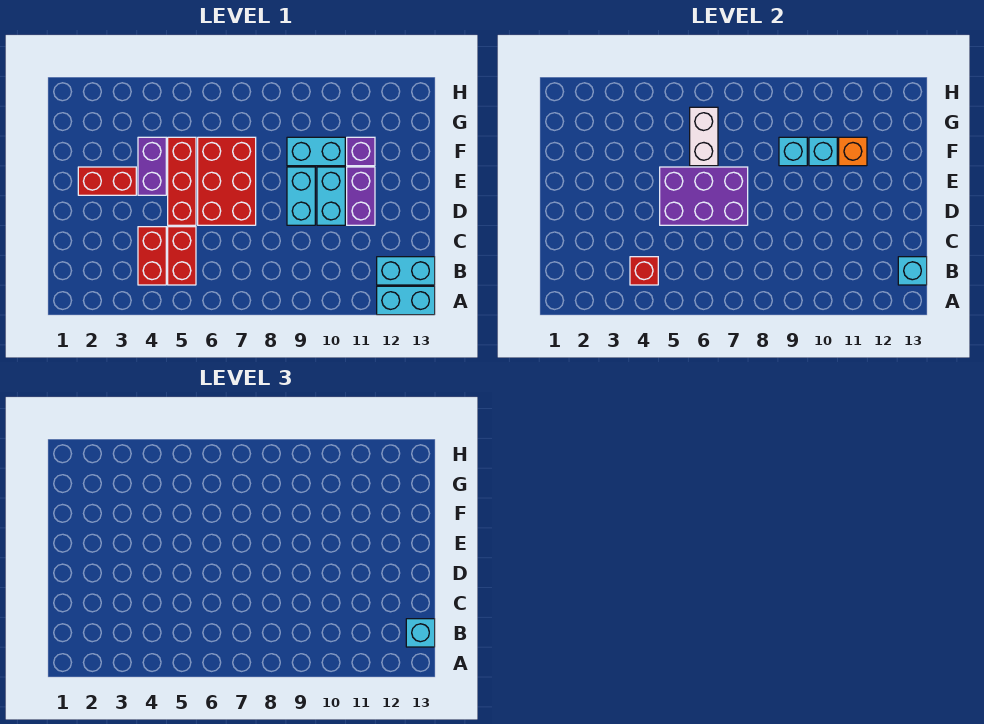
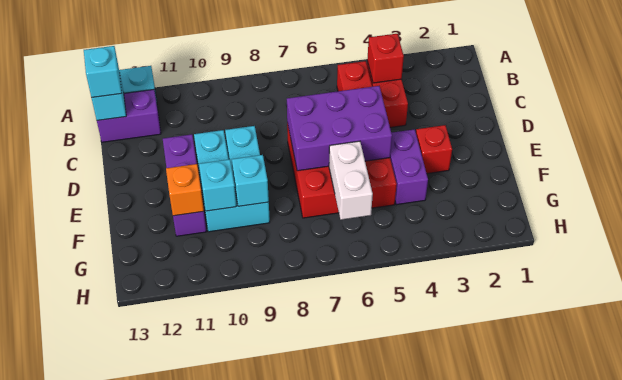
cyan brick B12:B13 level 1 -> purple brick B12:B13 level 1
red brick E2:E3 level 1 -> red brick E3 level 1

